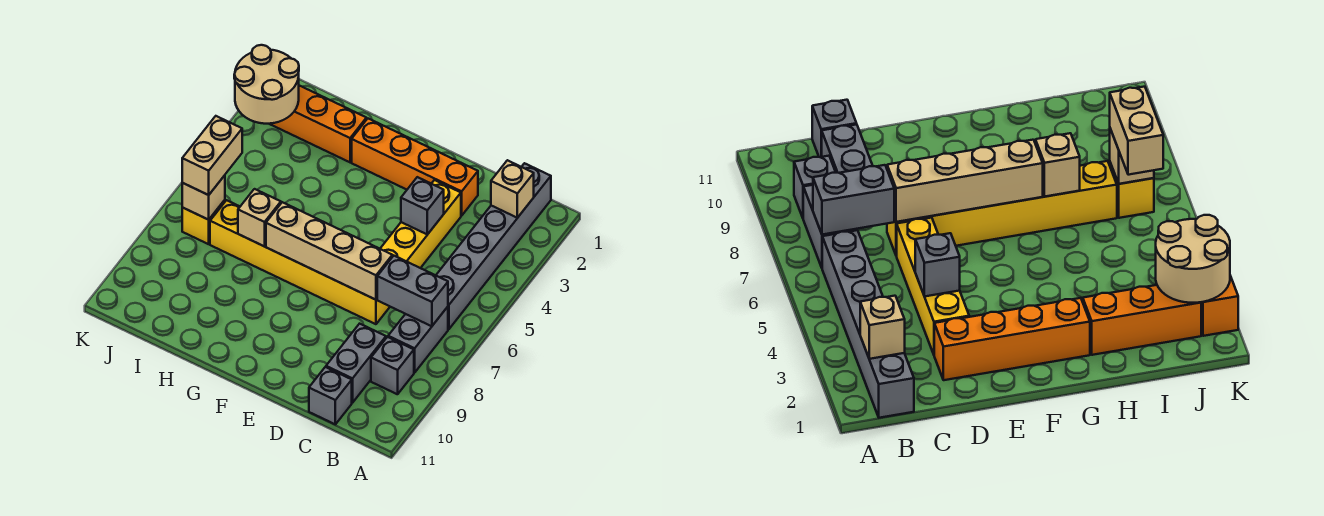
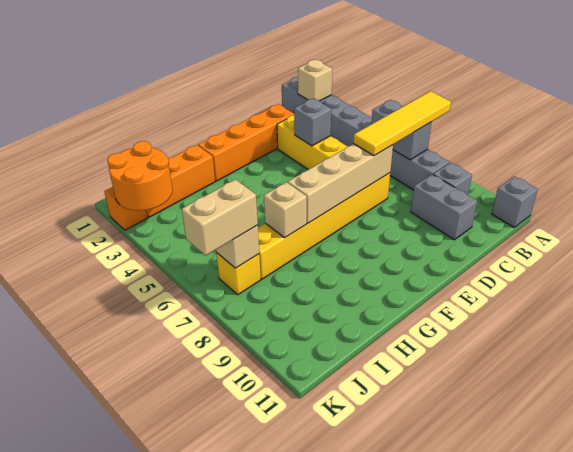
none -> yellow tile A7:D7 level 3
grey brick B7:C7 level 2 -> grey brick B6:B7 level 2
grey brick C11 level 1 -> grey brick A11 level 1
tan round brick J2:K3 level 2 -> orange round brick J2:K3 level 2
tan brick J6:J7 level 3 -> tan brick J7:K7 level 3

